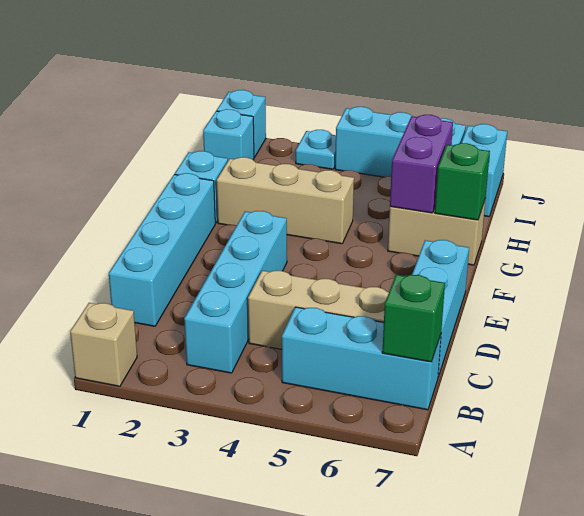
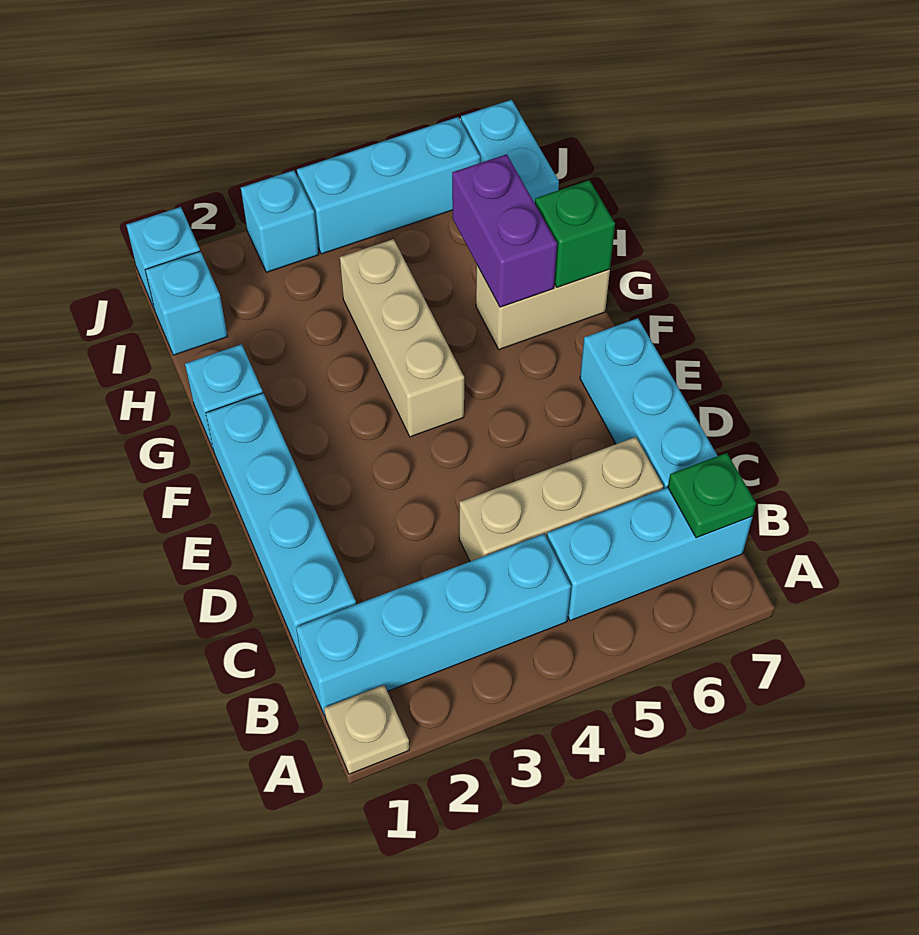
tan brick A1 level 1 -> tan plate A1 level 1
cyan brick B3:E3 level 1 -> cyan brick B1:B4 level 1
green brick B7 level 2 -> green plate B7 level 2
tan brick G2:G4 level 1 -> tan brick F4:H4 level 1
cyan plate J3 level 1 -> cyan brick J3 level 1

